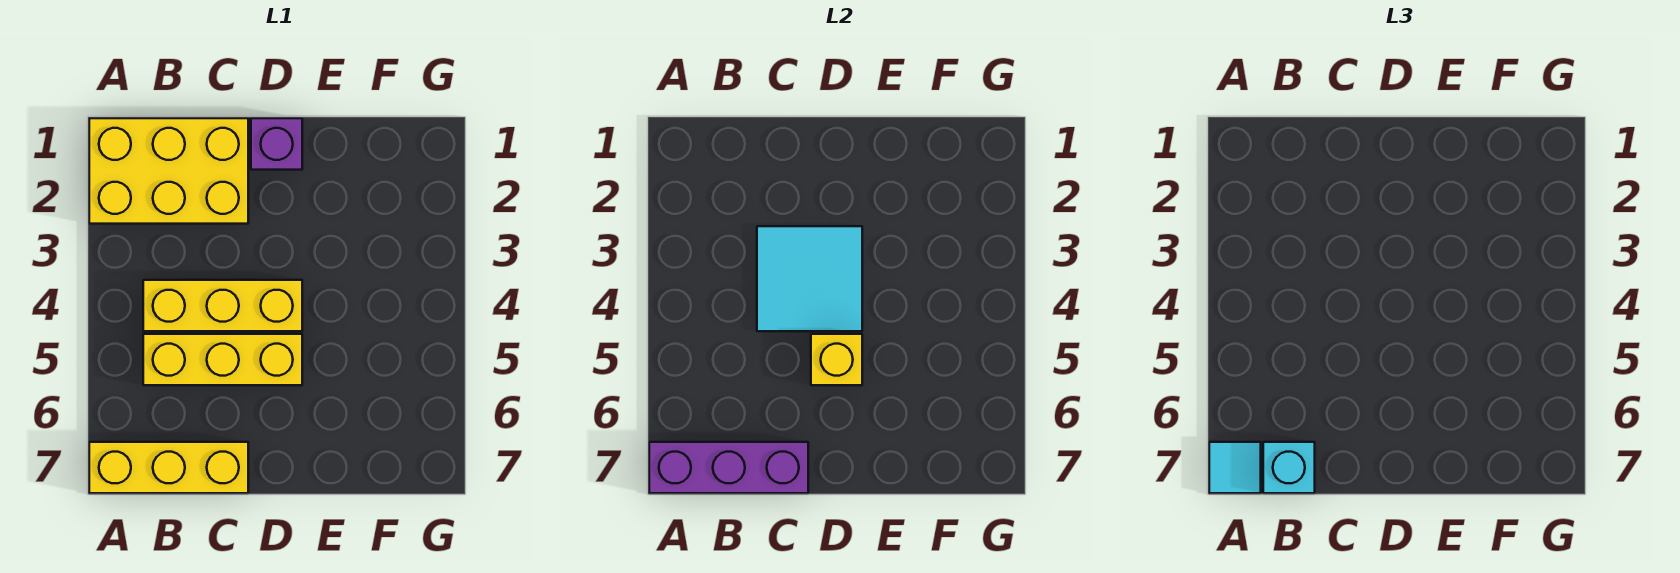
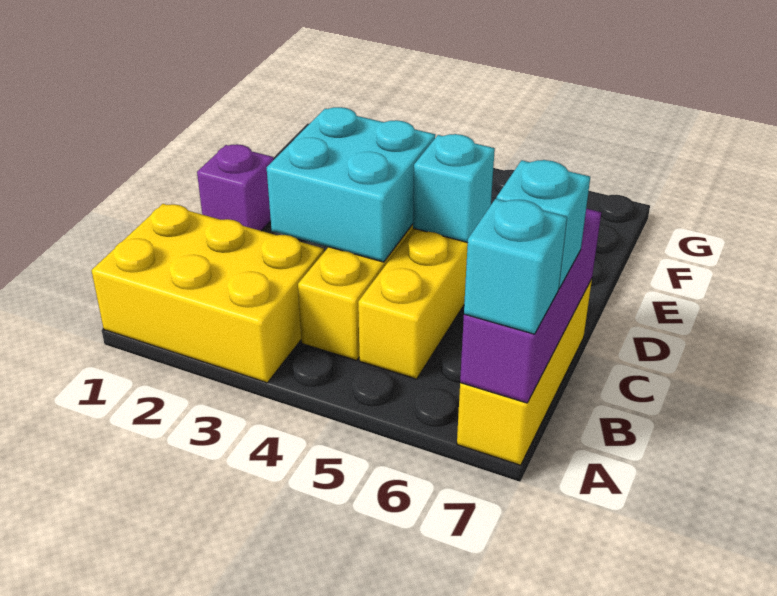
yellow brick A1:C2 level 1 -> yellow brick A1:B3 level 1
cyan tile A7 level 3 -> cyan brick A7 level 3
cyan tile C3:D4 level 2 -> cyan brick C3:D4 level 2
yellow brick D5 level 2 -> cyan brick D5 level 2

